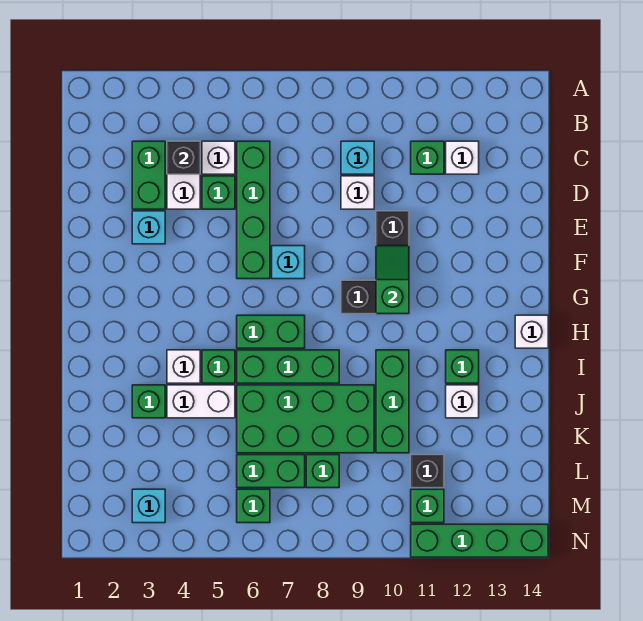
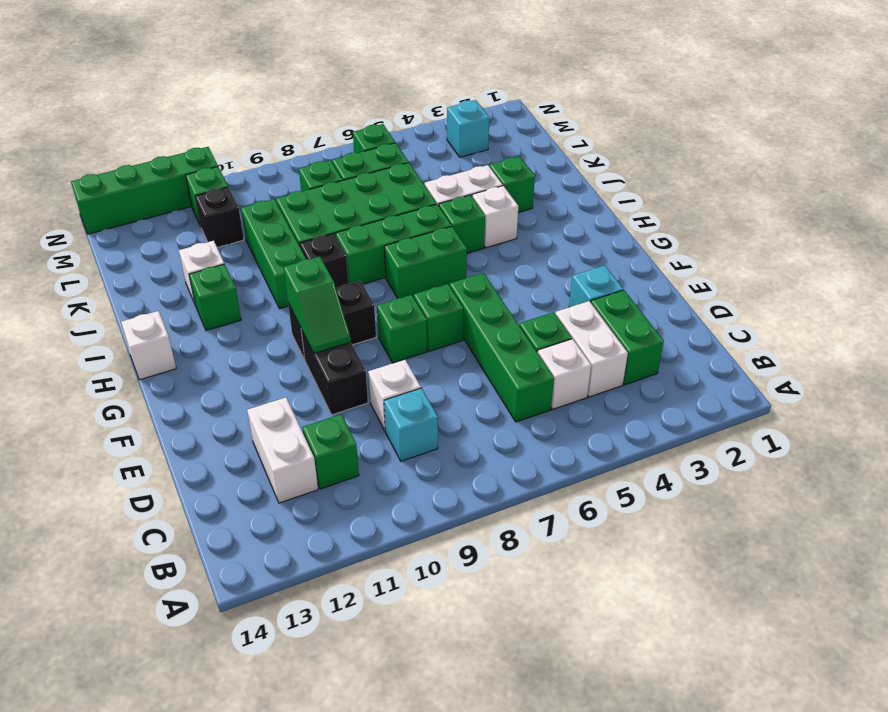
black brick C4 level 2 -> black brick I9 level 1
white brick C12 level 1 -> white brick C12:D12 level 1
cyan brick F7 level 1 -> green brick F7 level 1
none -> green brick F8 level 1

